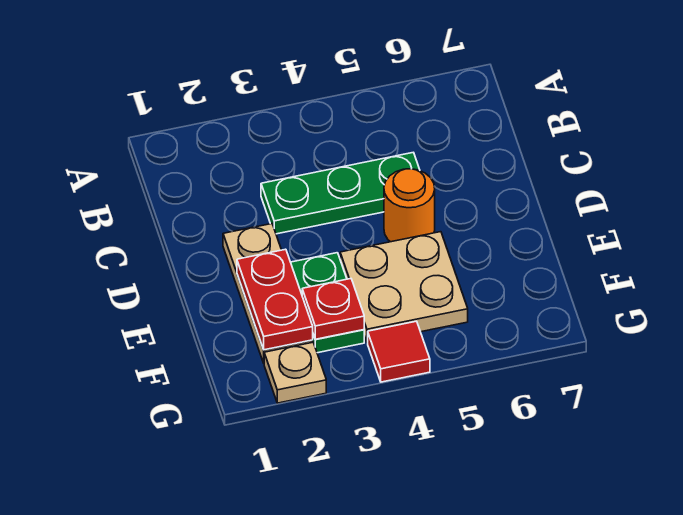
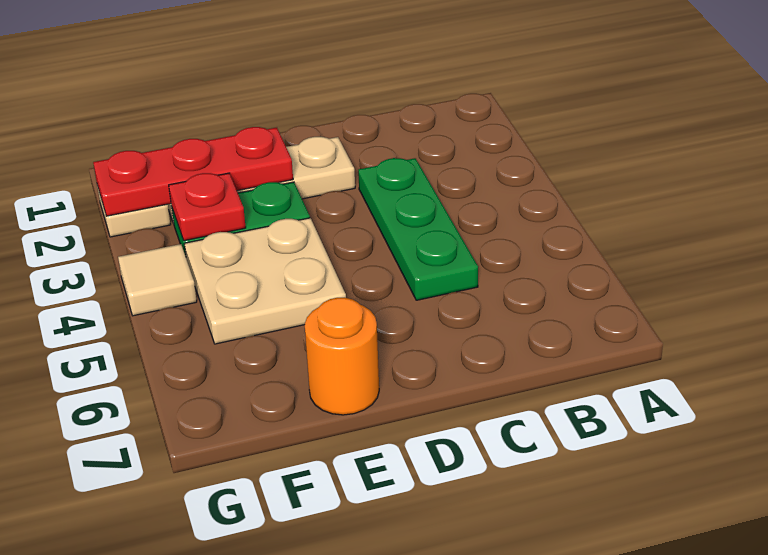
orange round brick D5 level 1 -> orange round brick E7 level 1
red plate E2:F2 level 2 -> red plate E2:G2 level 2
red tile G4 level 1 -> tan tile G4 level 1

